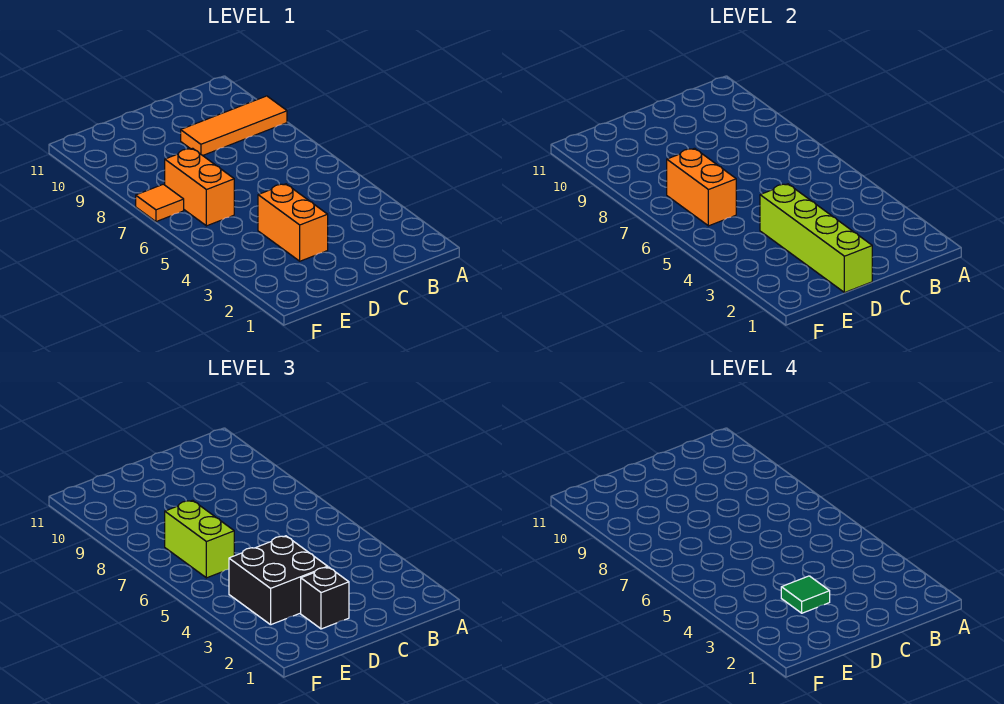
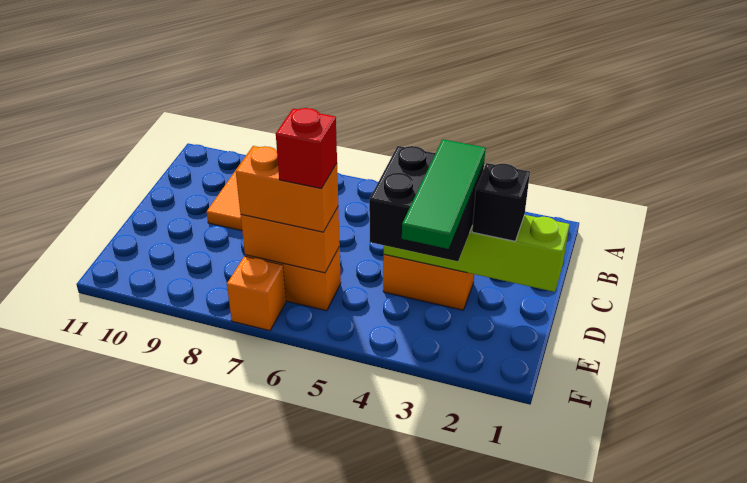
green tile D3 level 4 -> green tile D3:F3 level 4
lime brick E6:E7 level 3 -> orange brick E6:E7 level 3
none -> red brick E6 level 4
orange tile F7 level 1 -> orange brick F7 level 1

